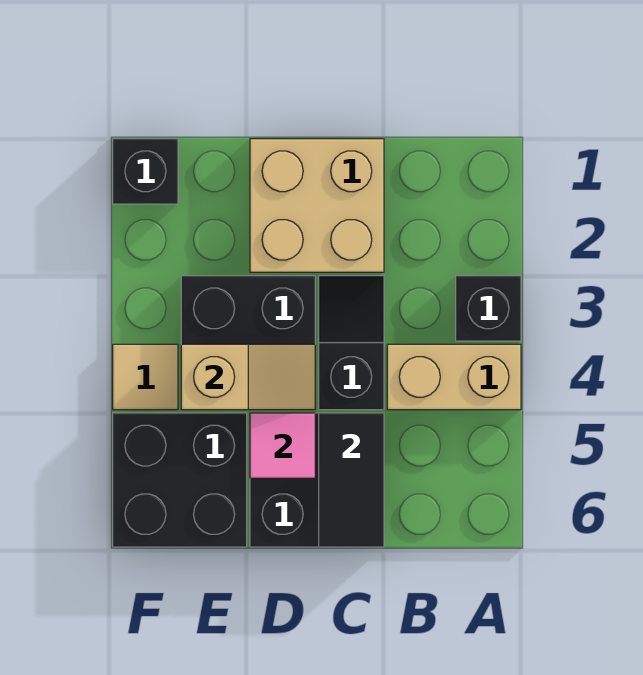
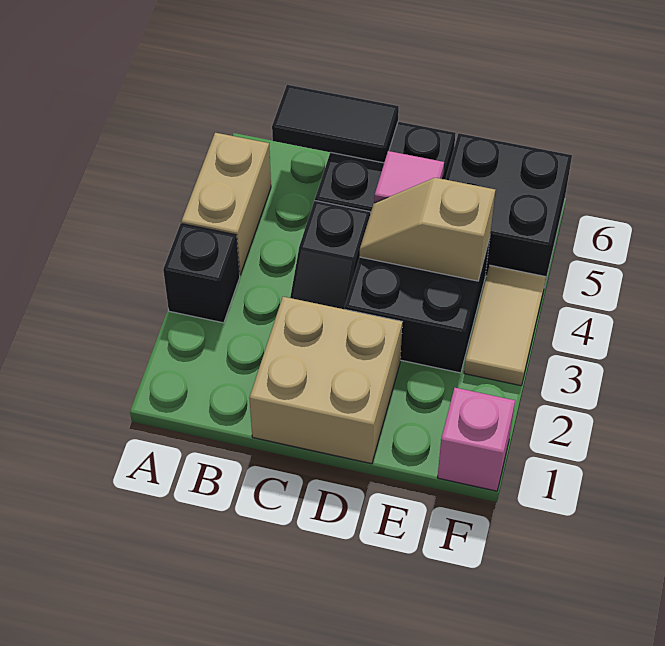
tan brick A4:B4 level 1 -> tan brick A4:A5 level 1
black tile C5:C6 level 2 -> black tile B6:C6 level 2
black brick F1 level 1 -> pink brick F1 level 1
tan tile F4 level 1 -> tan tile F3:F4 level 1

